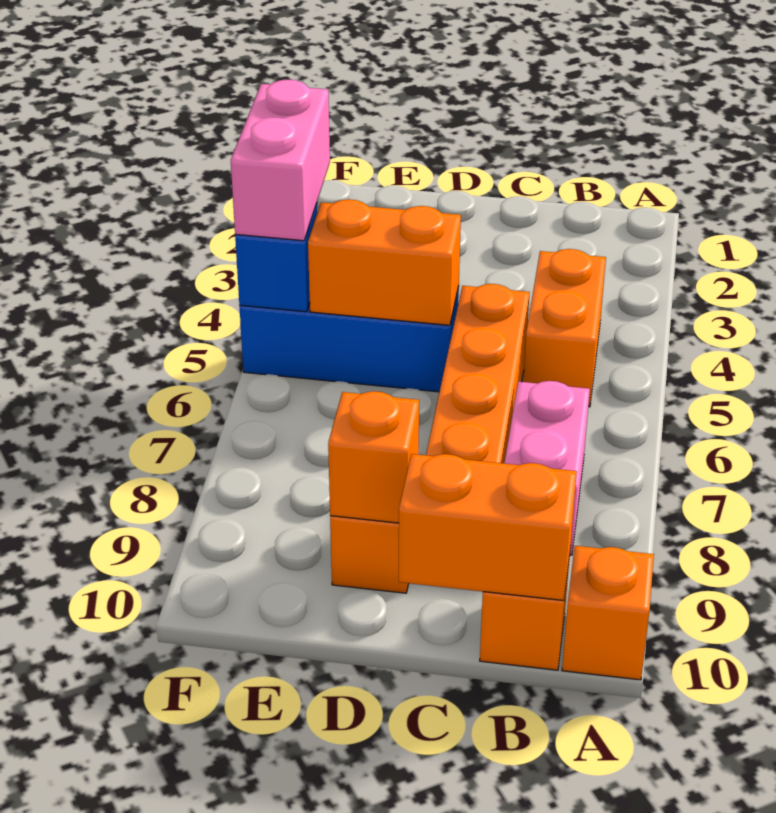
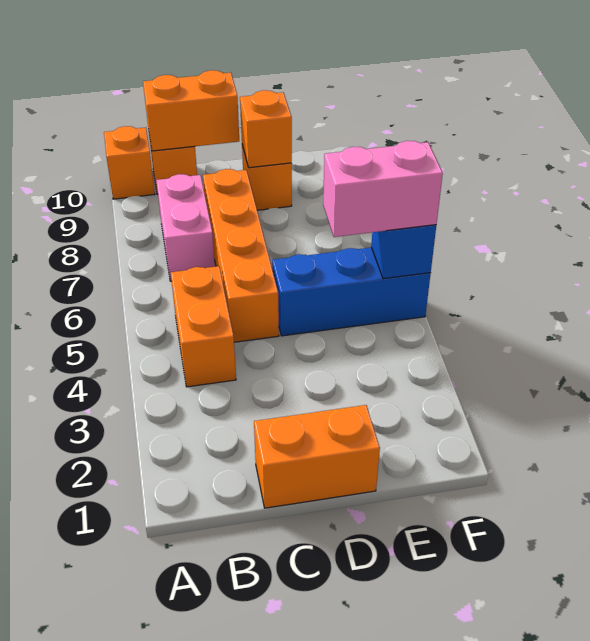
orange brick D5:E5 level 2 -> orange brick C1:D1 level 1
pink brick F4:F5 level 3 -> pink brick E5:F5 level 3

